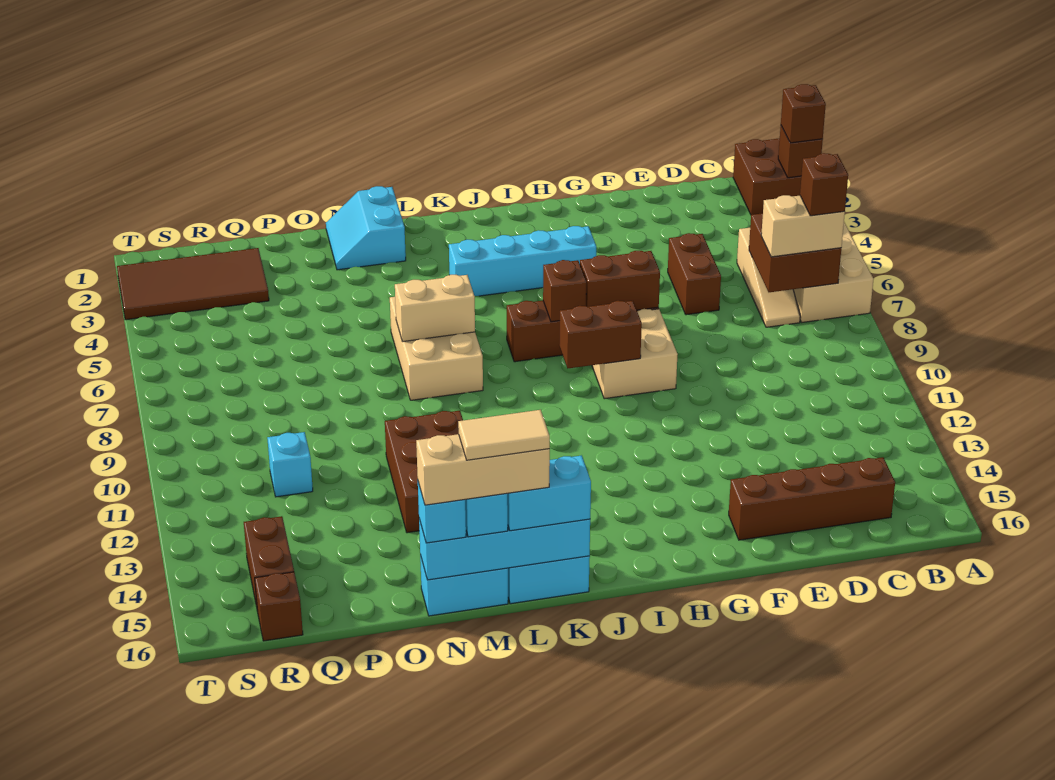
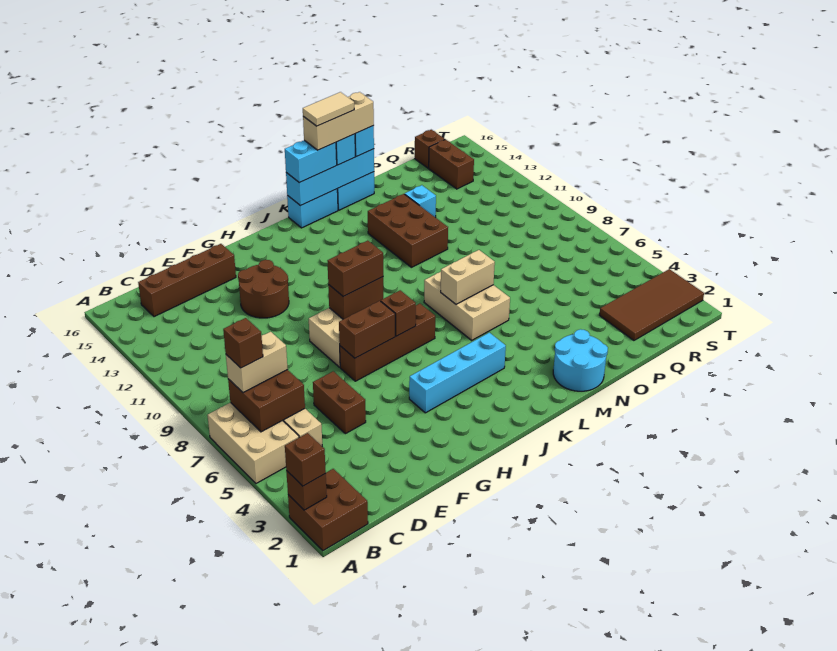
none -> brown round brick F12:G13 level 1
none -> brown brick H9:I9 level 3
cyan slope M1:N2 level 1 top M -> cyan round brick M1:N2 level 1
cyan brick Q11 level 1 -> cyan brick O13 level 1

